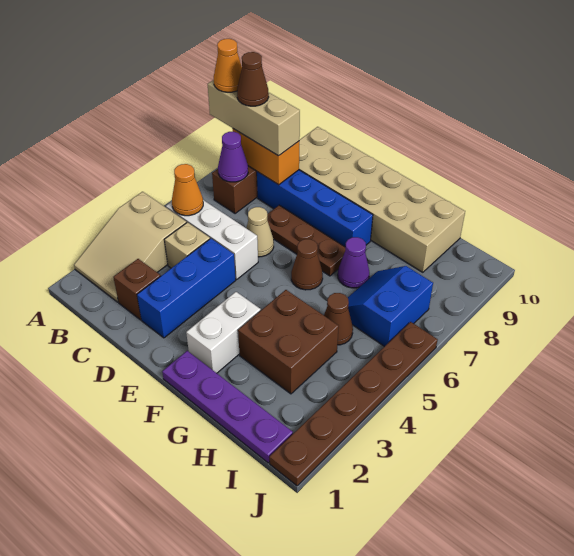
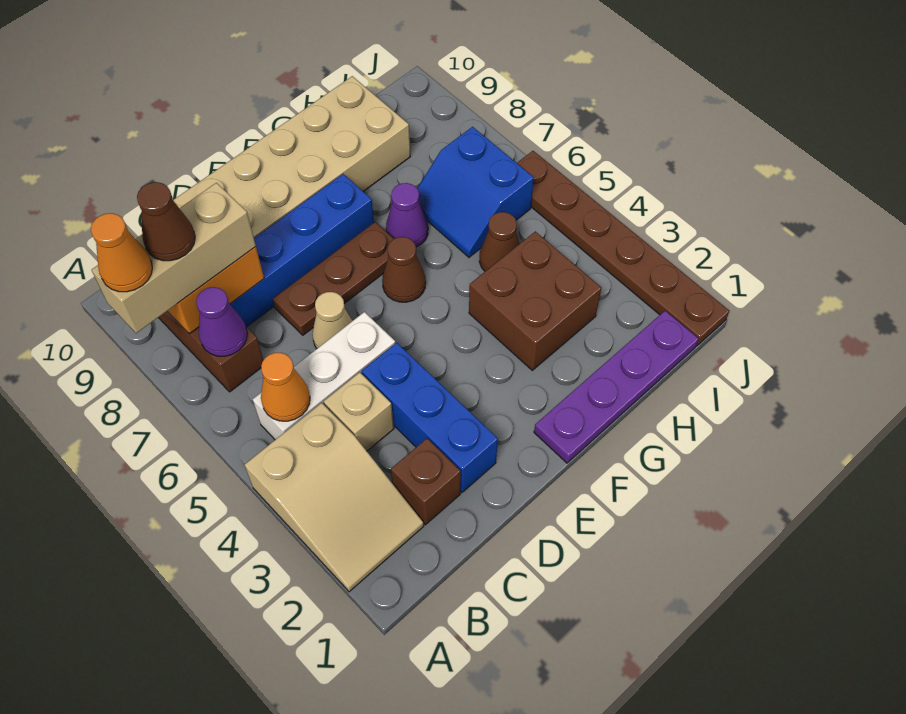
white brick F2:F3 level 1 -> none

